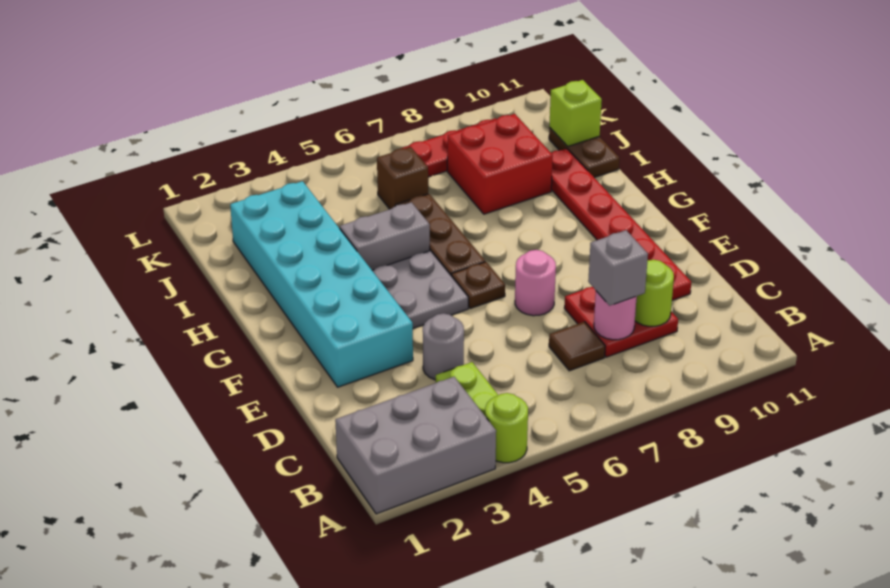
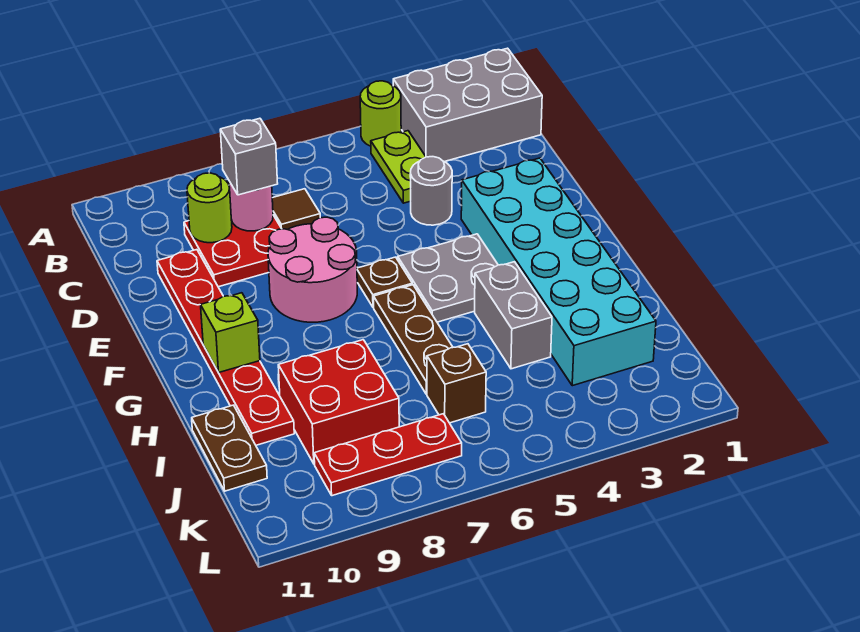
pink round brick E7 level 1 -> pink round brick E7:F8 level 1
grey brick H4:H5 level 1 -> grey brick H4:I4 level 1
lime brick J11 level 2 -> lime brick G10 level 2

